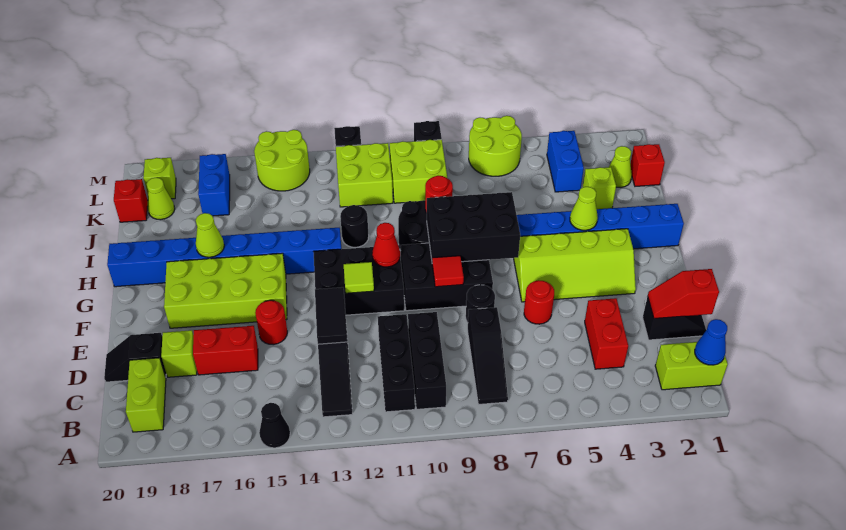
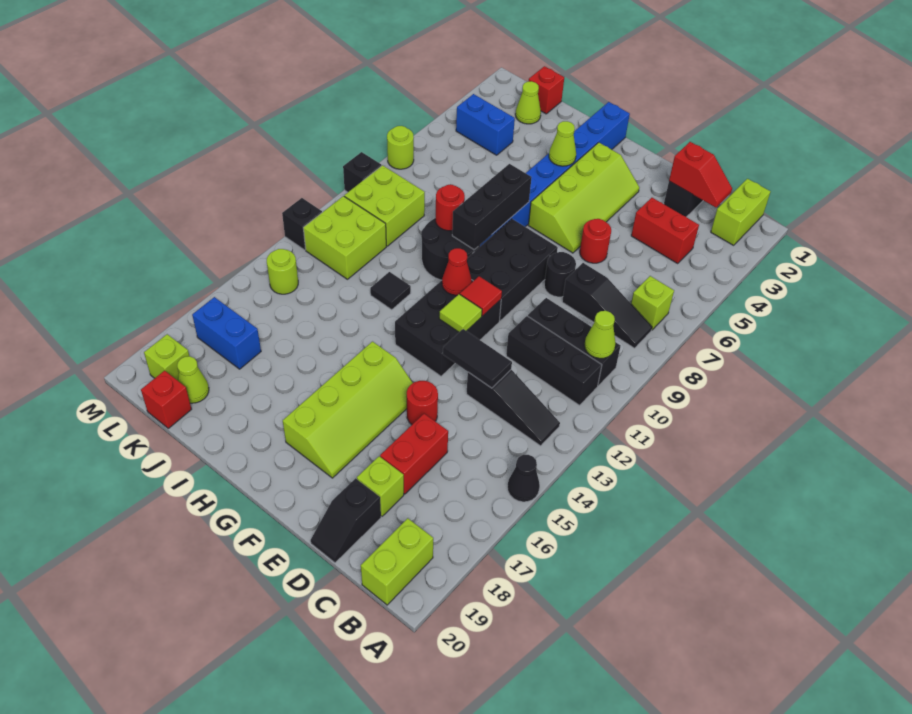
blue cone B1 level 2 -> none
lime brick B19:C19 level 1 -> lime brick B19:B20 level 1
red slope D1:D2 level 2 top 1 -> red slope C2:D2 level 2 top D
red tile F9 level 2 -> red tile F11 level 2
lime brick F15:G18 level 1 -> lime slope F15:G18 level 1 top G
black brick G7:H9 level 2 -> black brick H7:H9 level 2
blue brick H13:H20 level 1 -> none
lime cone H17 level 2 -> lime cone B10 level 2
black round brick I12 level 1 -> black tile I12 level 1
lime brick J3 level 1 -> lime brick B7 level 1
lime round brick L6:M7 level 1 -> lime round brick M7 level 1
lime round brick L14:M15 level 1 -> lime round brick L14 level 1

